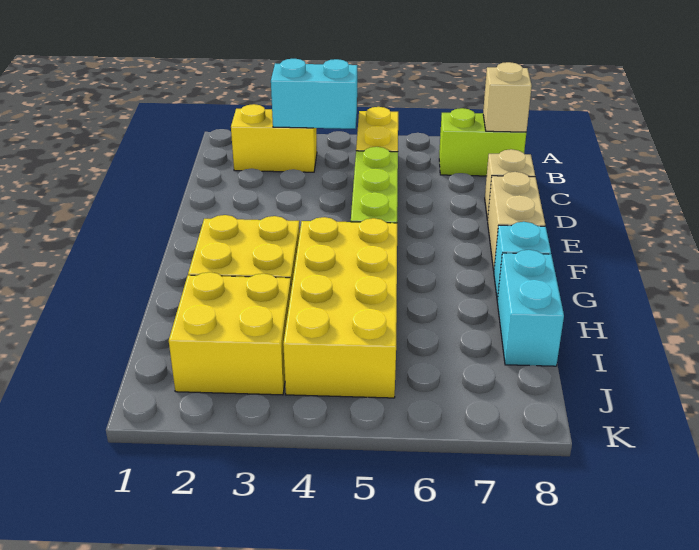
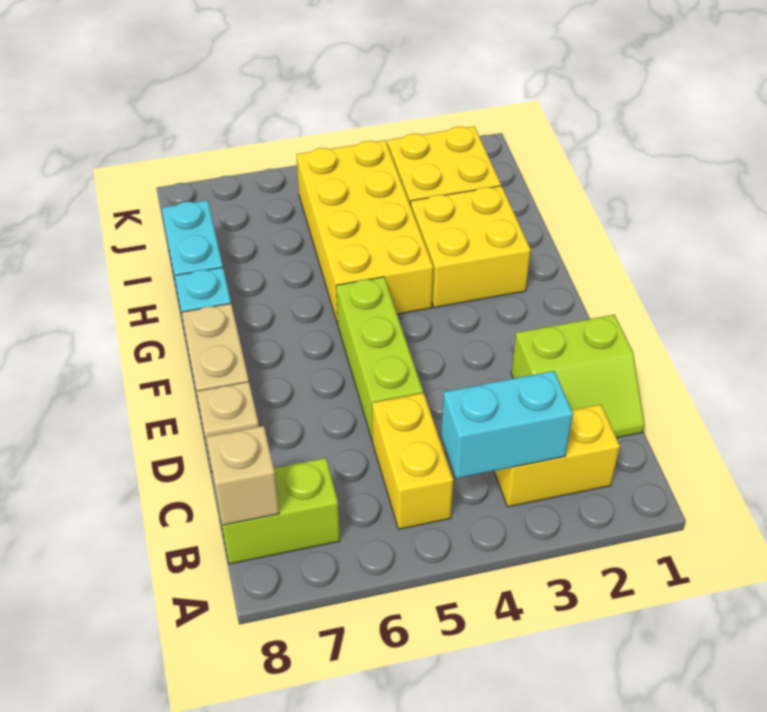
none -> lime slope C1:D2 level 1 top D

